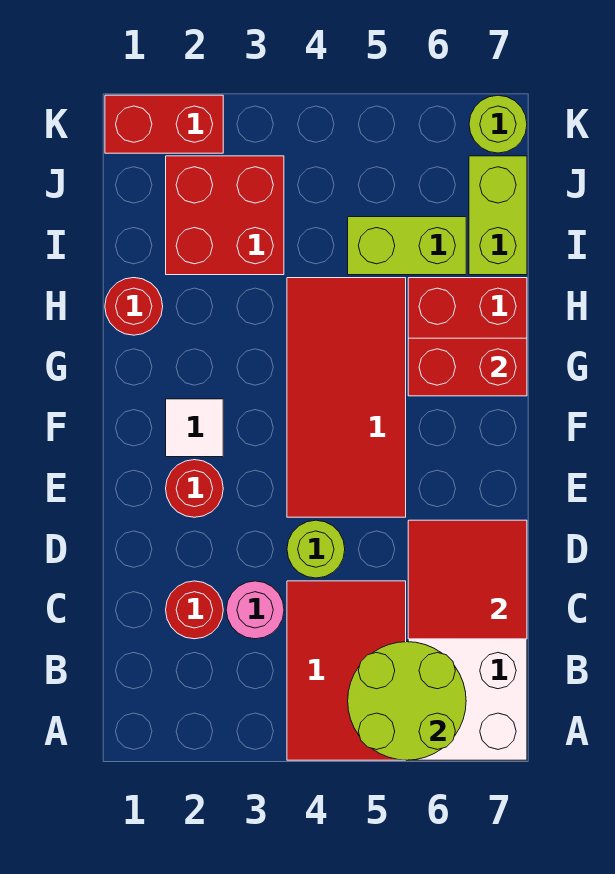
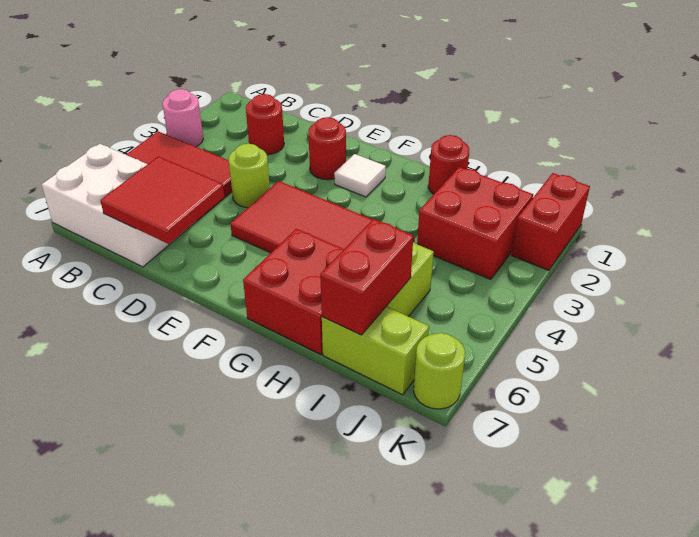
lime round brick A5:B6 level 2 -> none
pink round brick C3 level 1 -> pink round brick A3 level 1
red brick G6:G7 level 2 -> red brick I6:I7 level 2

